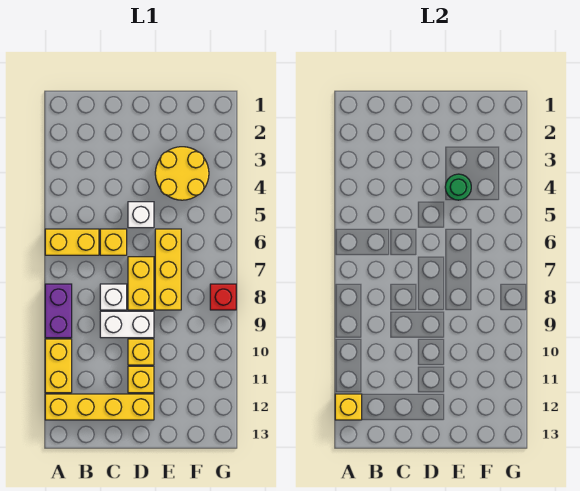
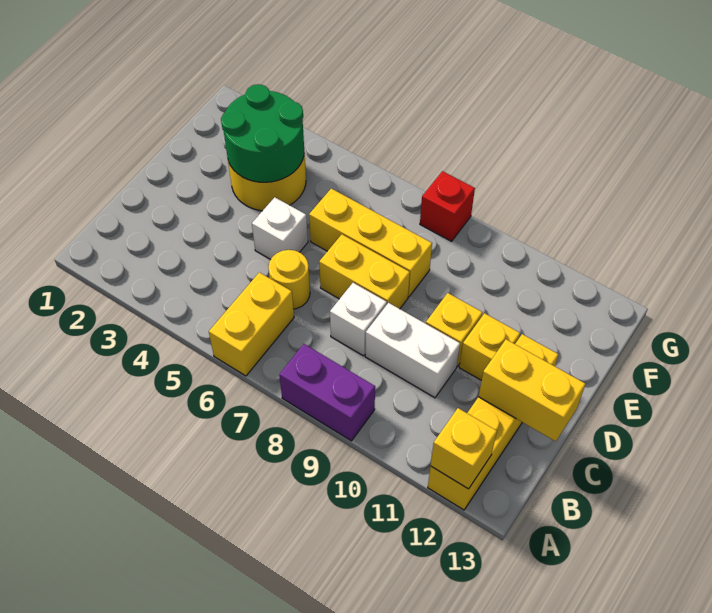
yellow brick A10:A11 level 1 -> yellow brick C12:C13 level 2
yellow brick C6 level 1 -> yellow round brick C6 level 1
white brick C9:D9 level 1 -> white brick C9:C10 level 1
green round brick E4 level 2 -> green round brick E3:F4 level 2

